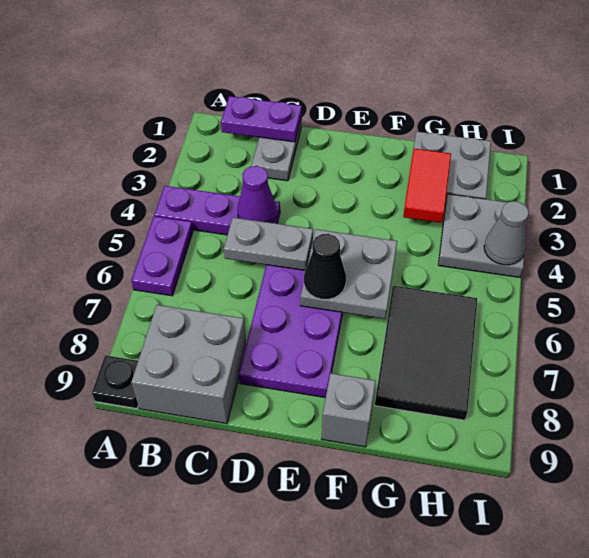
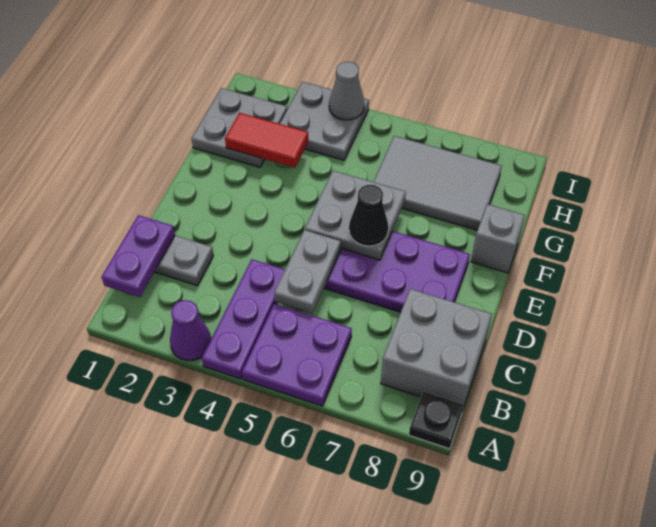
purple plate A5:A6 level 1 -> purple plate A5:B6 level 1
purple cone C4 level 2 -> purple cone A3 level 1
black tile G6:H8 level 1 -> grey tile G6:H8 level 1

